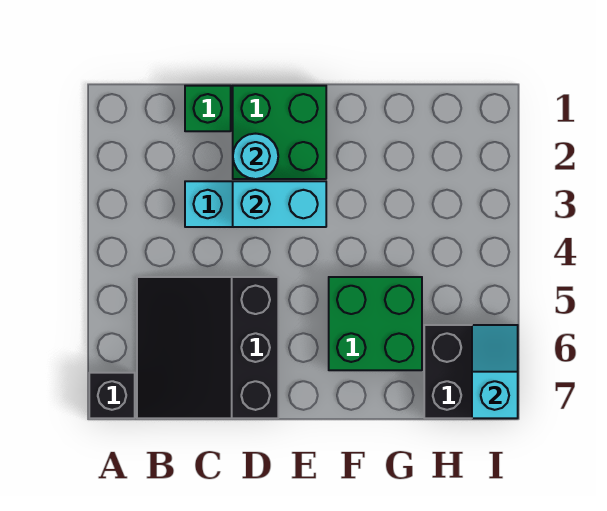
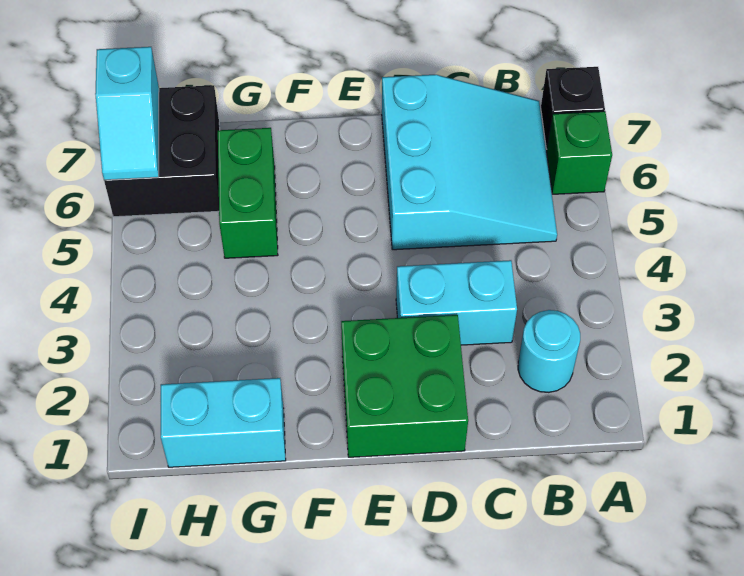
black slope B5:D7 level 1 top D -> cyan slope B5:D7 level 1 top D
green brick C1 level 1 -> green brick A6 level 1
cyan round brick D2 level 2 -> cyan round brick B2 level 1
cyan brick D3:E3 level 2 -> cyan brick G1:H1 level 1
green brick F5:G6 level 1 -> green brick G5:G6 level 1

